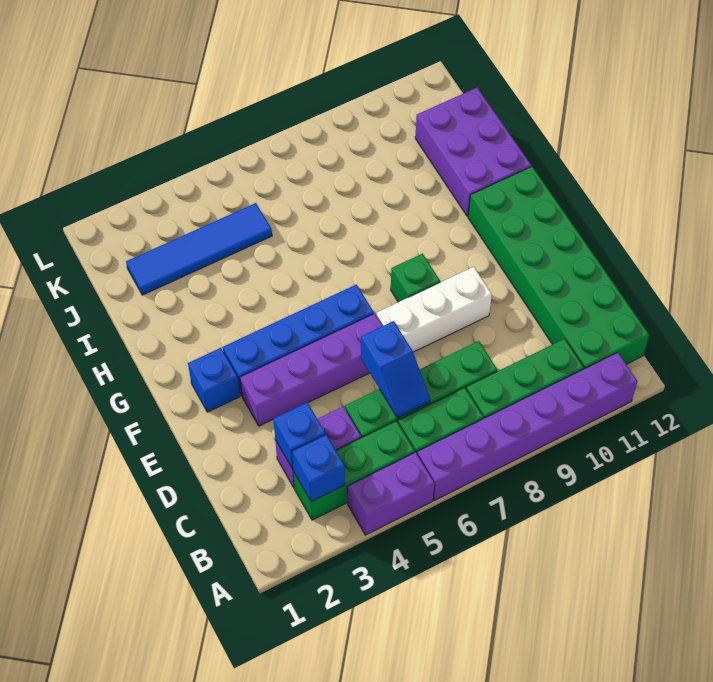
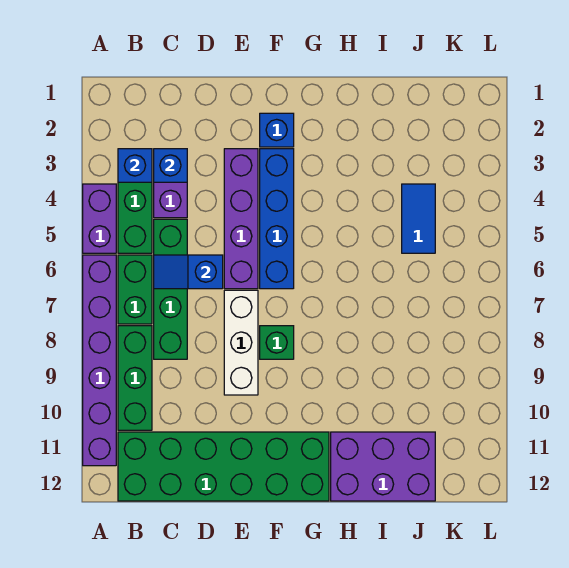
blue tile J2:J5 level 1 -> blue tile J4:J5 level 1

